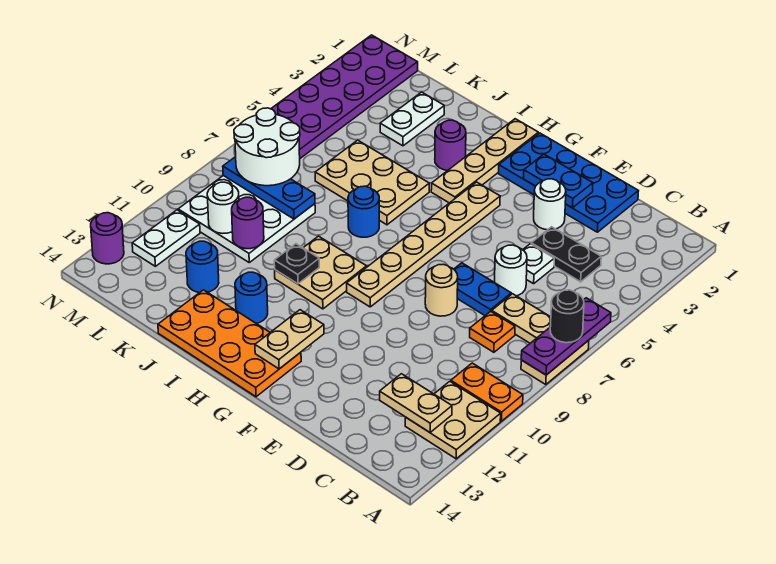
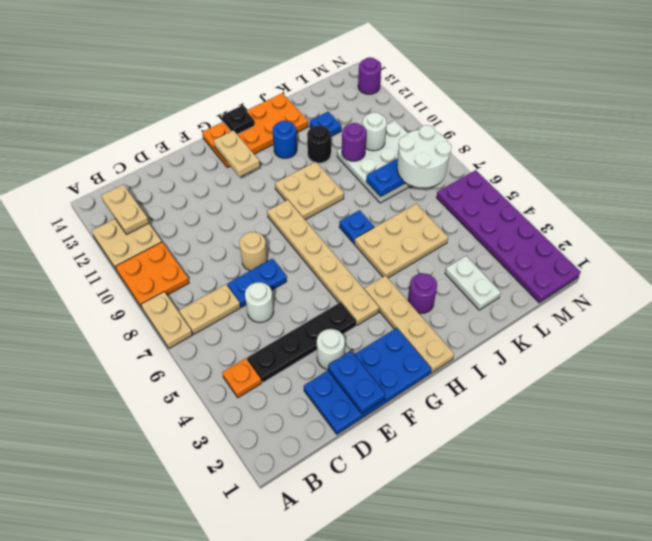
purple plate A6:A8 level 2 -> none
black round brick A7 level 3 -> black round brick J11 level 1
orange plate A10:B10 level 1 -> orange plate A9:B10 level 1
tan plate B12:C12 level 2 -> tan plate B12:B13 level 2
black plate C4:D4 level 1 -> black plate C4:F4 level 1
orange plate C8 level 1 -> orange plate B4 level 1
white plate D5 level 1 -> none
blue plate E2:F2 level 2 -> blue plate E1:E2 level 2
blue round brick I7 level 1 -> blue plate I7 level 1
black plate I10 level 2 -> black plate H14 level 2
blue round brick K12 level 1 -> blue plate K12 level 1
white plate M11:M12 level 1 -> none

